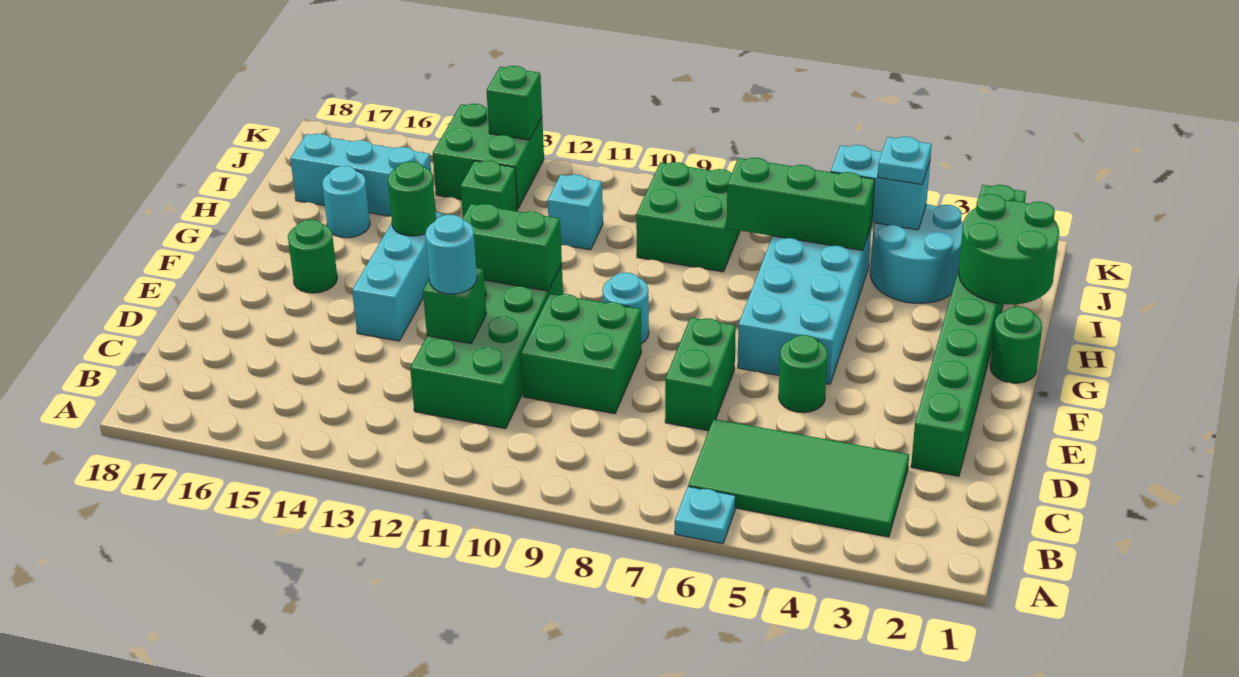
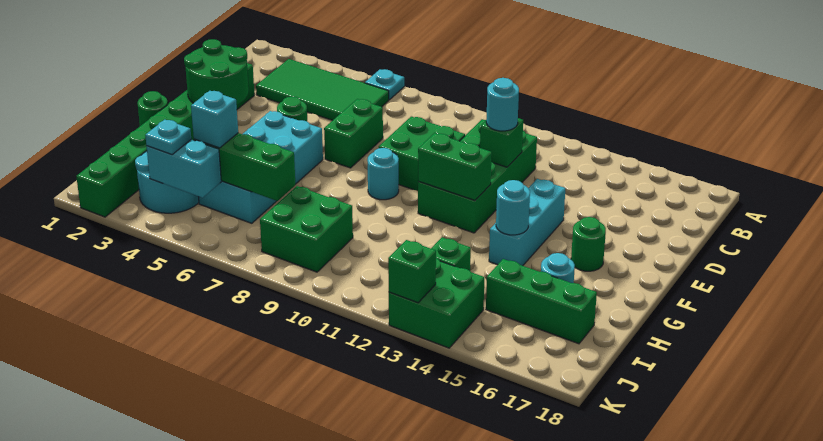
green round brick G14 level 2 -> cyan round brick G14 level 2
green round brick H1:I2 level 2 -> green round brick E2:F3 level 2
cyan brick I11 level 1 -> cyan brick I5 level 3
cyan brick I15:I17 level 1 -> green brick I15:I17 level 1

